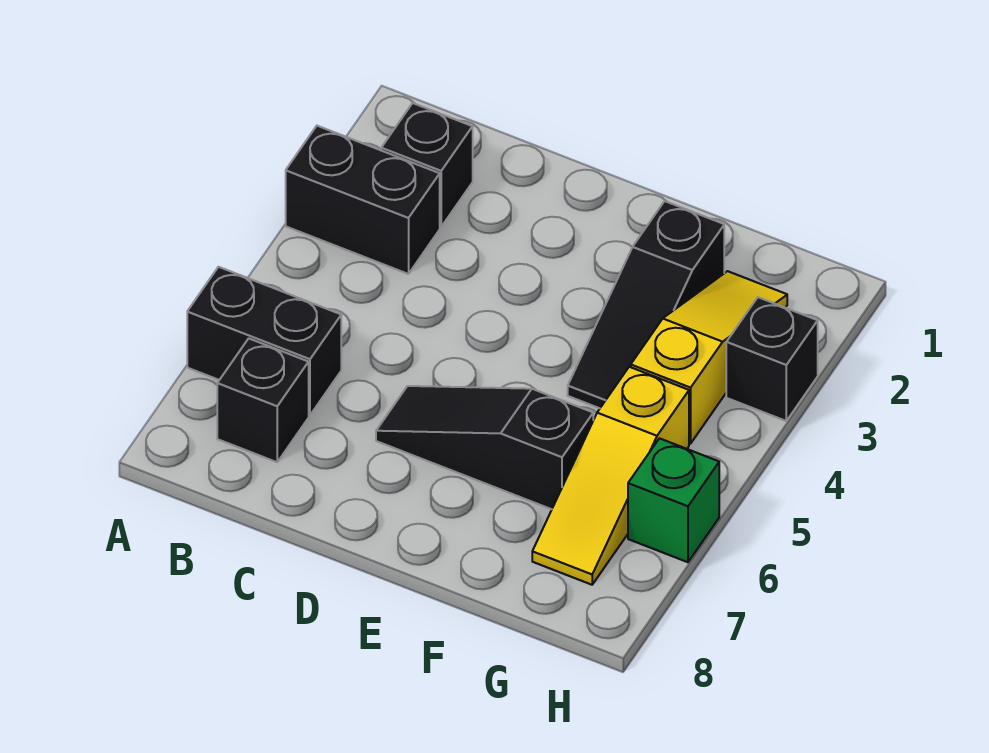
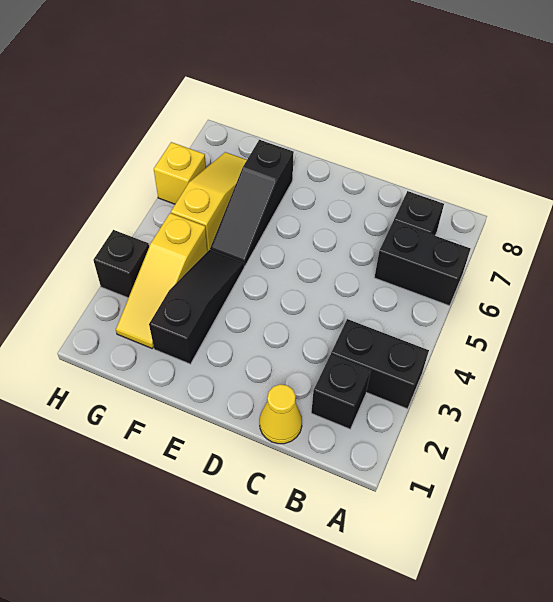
none -> yellow cone C1 level 1
black slope D6:F6 level 1 top F -> black slope F5:F7 level 1 top 7
green brick H6 level 1 -> yellow brick H6 level 1

